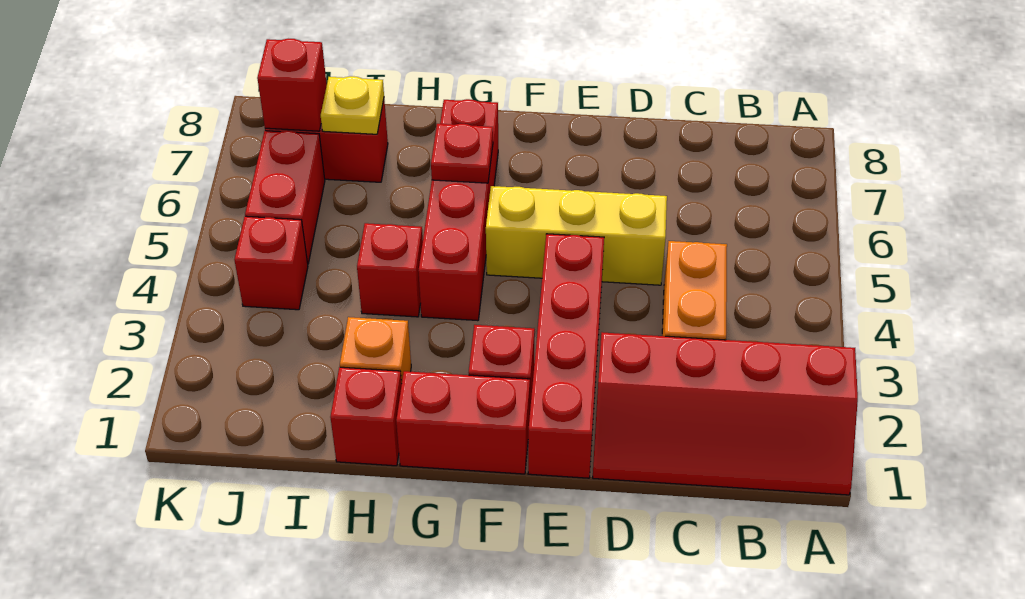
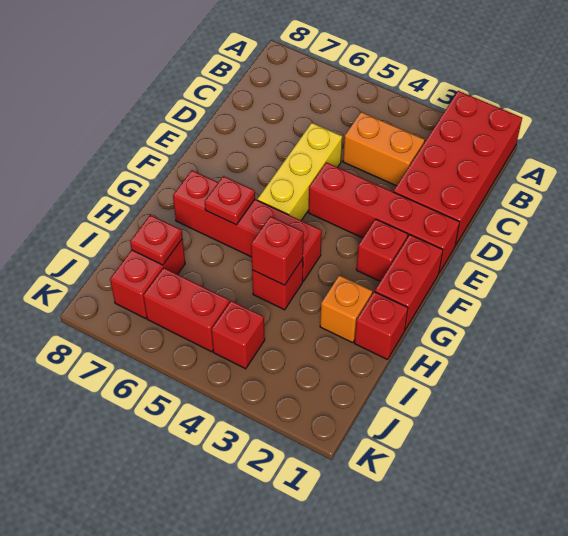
red slope A1:D2 level 1 top 2 -> red brick A1:D2 level 1
yellow plate I7 level 2 -> red plate I7 level 2
red brick J7 level 2 -> red brick H4 level 2

